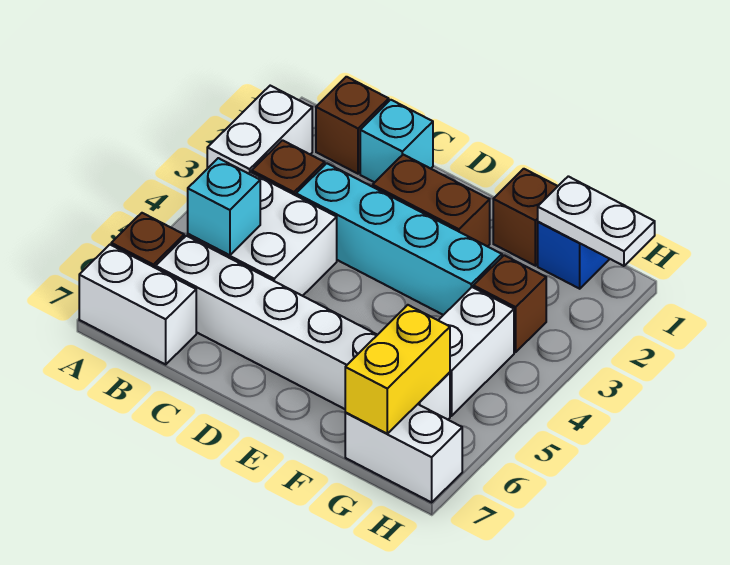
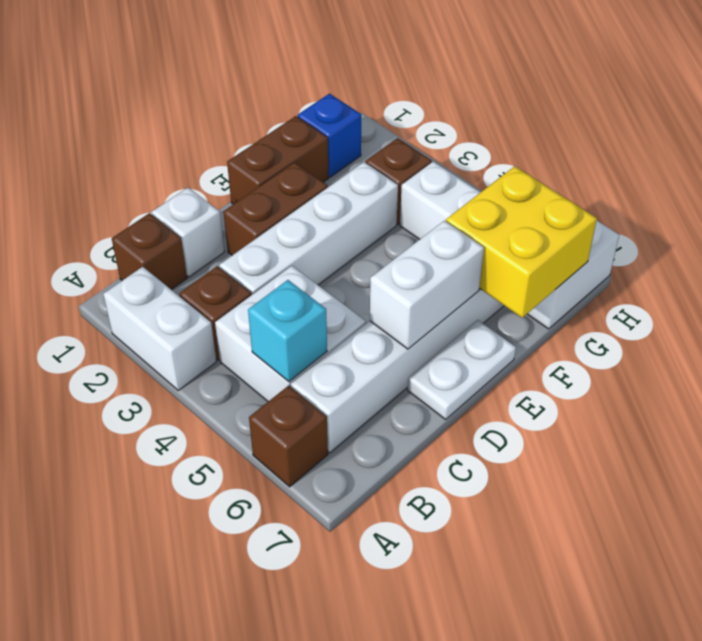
white brick A7:B7 level 1 -> white brick D6:E6 level 2
cyan brick C1 level 1 -> white brick C1 level 1
cyan brick C3:F3 level 1 -> white brick C3:F3 level 1
brown brick F1 level 1 -> brown brick E1:F1 level 1
white plate G1:H1 level 2 -> white plate D7:E7 level 1
yellow brick G6:G7 level 2 -> yellow brick F6:G7 level 2

